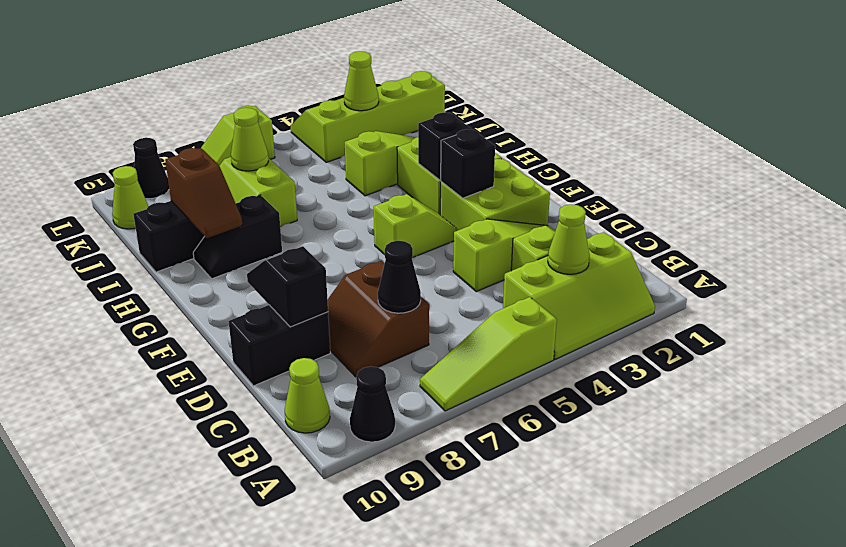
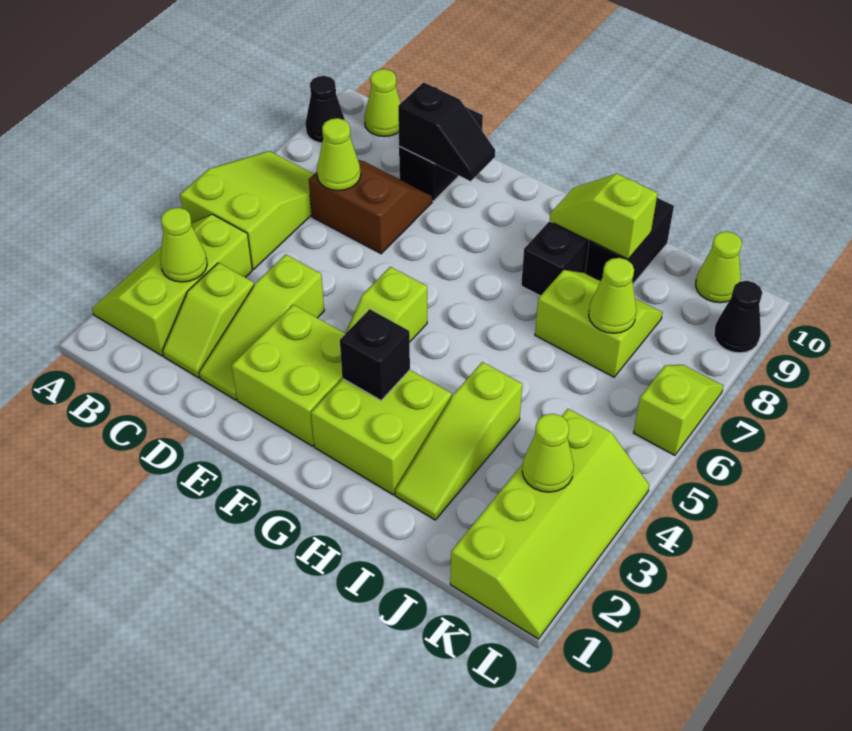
lime slope A5:A7 level 1 top 5 -> lime slope A5:B7 level 1 top 5
black cone C7 level 2 -> lime cone C7 level 2
black brick F3 level 2 -> none
brown slope H9:I9 level 2 top I -> lime slope H9:I9 level 2 top I

